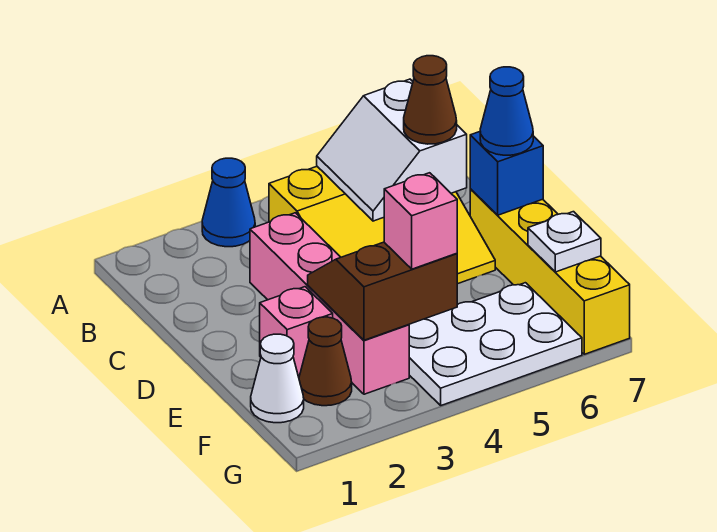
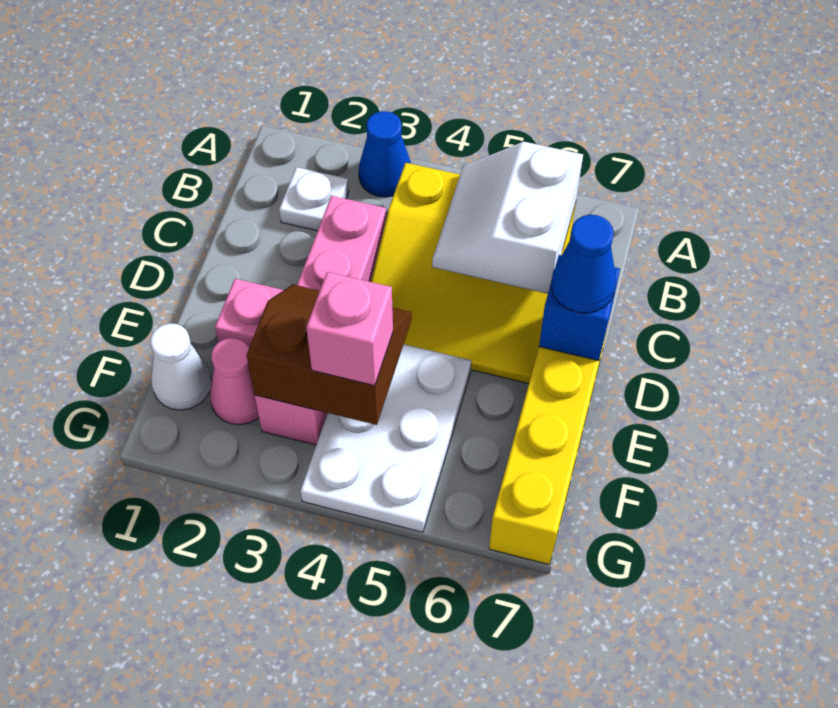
brown cone C6 level 3 -> none
brown cone F2 level 1 -> pink cone F2 level 1
white plate F4:G6 level 1 -> white plate E4:G5 level 1
white plate F7 level 2 -> white plate B2 level 1

